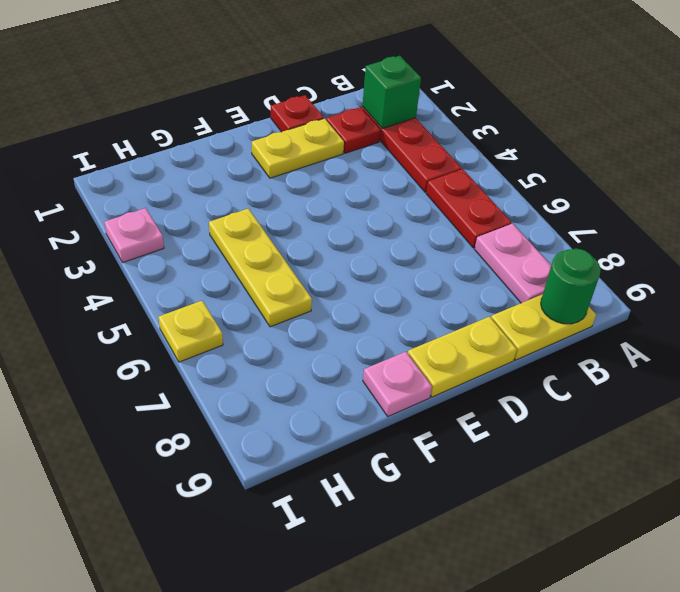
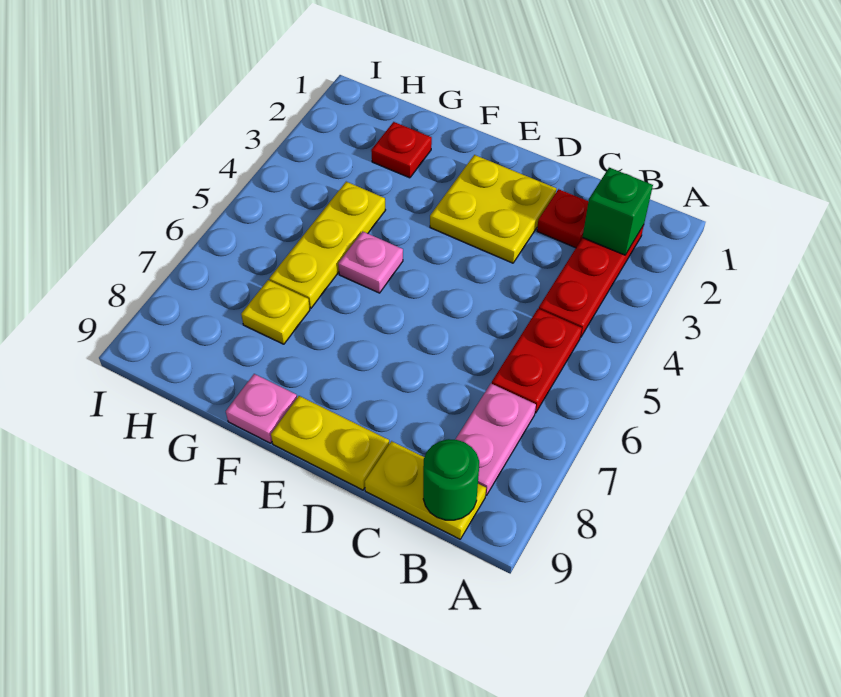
red plate D1 level 1 -> red plate G2 level 1
yellow plate D2:E2 level 1 -> yellow plate D2:E3 level 1
pink plate I3 level 1 -> pink plate F5 level 1
yellow plate I6 level 1 -> yellow plate G7 level 1

